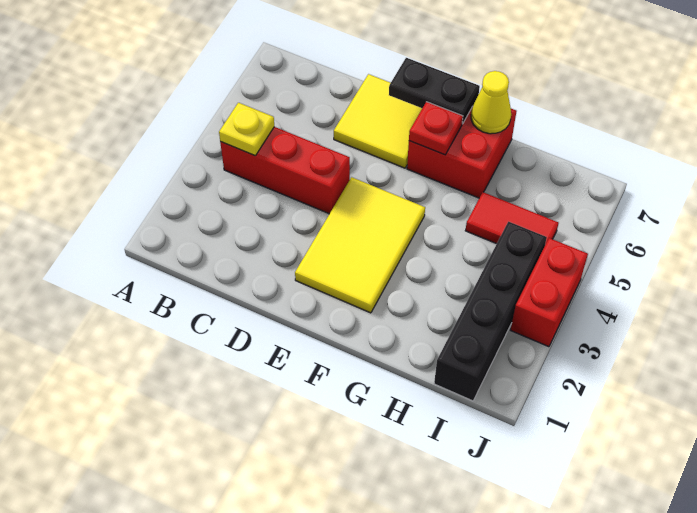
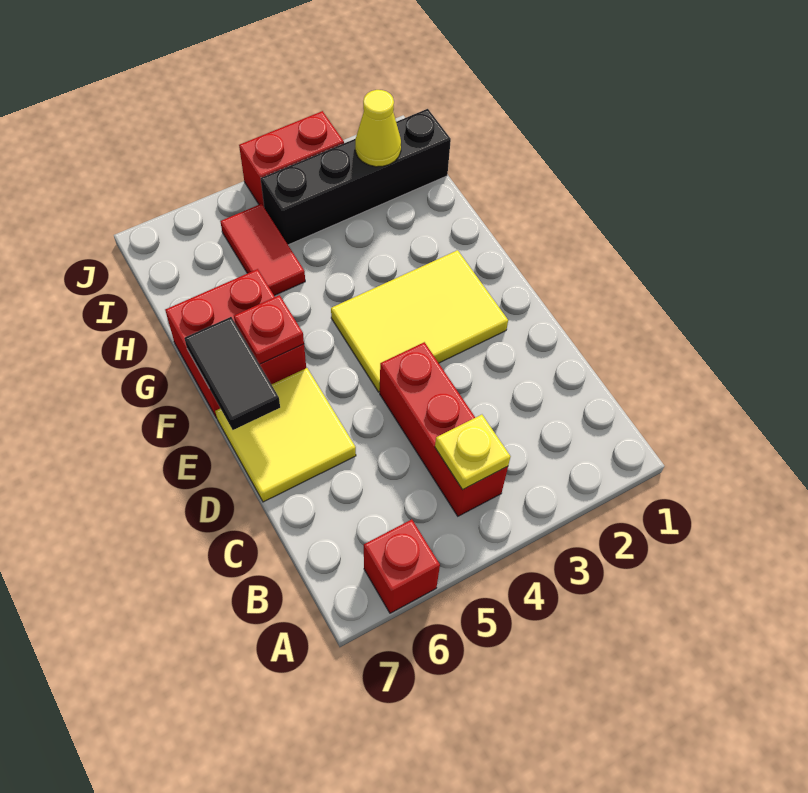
none -> red brick A6 level 1
black plate E7:F7 level 2 -> black tile E7:F7 level 2
yellow cone G7 level 2 -> yellow cone I2 level 2

